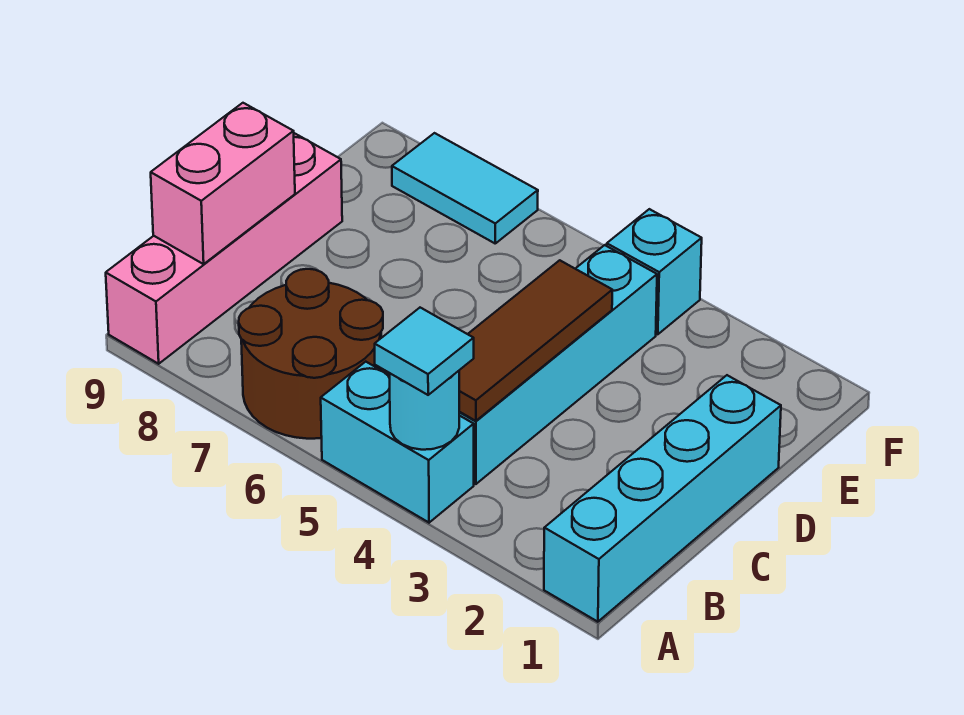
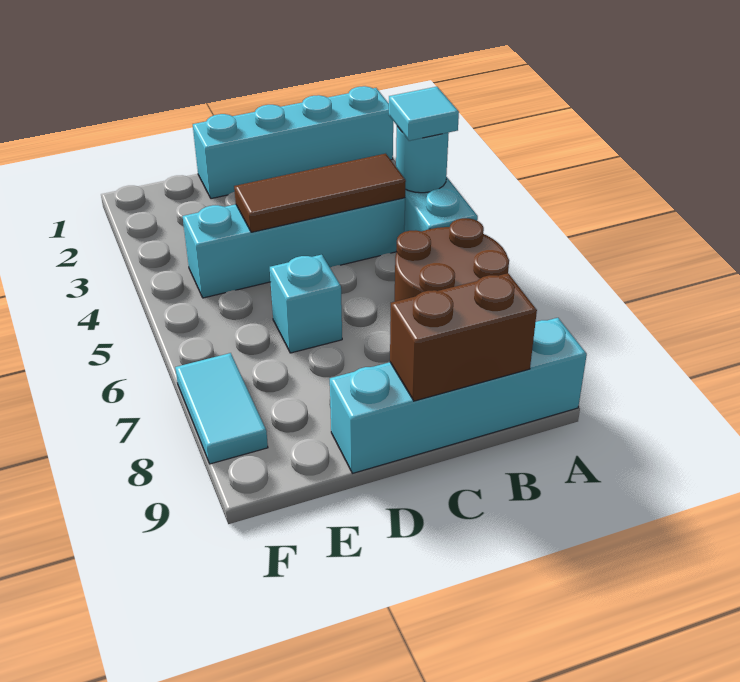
pink brick A9:D9 level 1 -> cyan brick A9:D9 level 1
pink brick B9:C9 level 2 -> brown brick B9:C9 level 2
cyan brick F4 level 1 -> cyan brick D6 level 1

